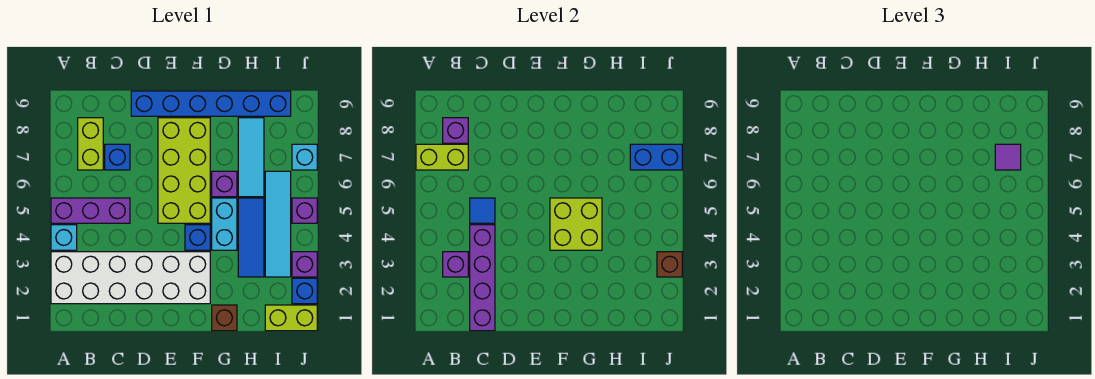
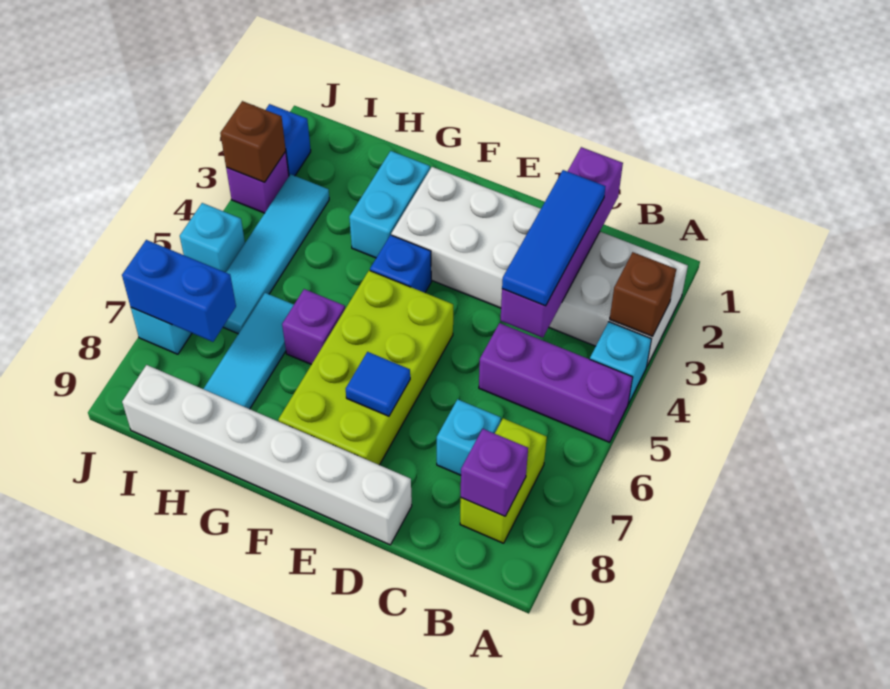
lime brick A7:B7 level 2 -> none
purple brick B3 level 2 -> none
blue tile C5 level 2 -> blue tile E7 level 2
blue brick C7 level 1 -> cyan brick C7 level 1
blue brick D9:I9 level 1 -> white brick D9:I9 level 1
lime brick F4:G5 level 2 -> none
brown brick G1 level 1 -> brown brick A3 level 2
cyan brick G4:G5 level 1 -> cyan brick G2:G3 level 1
blue tile H3:H5 level 1 -> blue tile C2:C4 level 3
lime brick I1:J1 level 1 -> none
purple tile I7 level 3 -> none
purple brick J5 level 1 -> cyan brick J5 level 1

